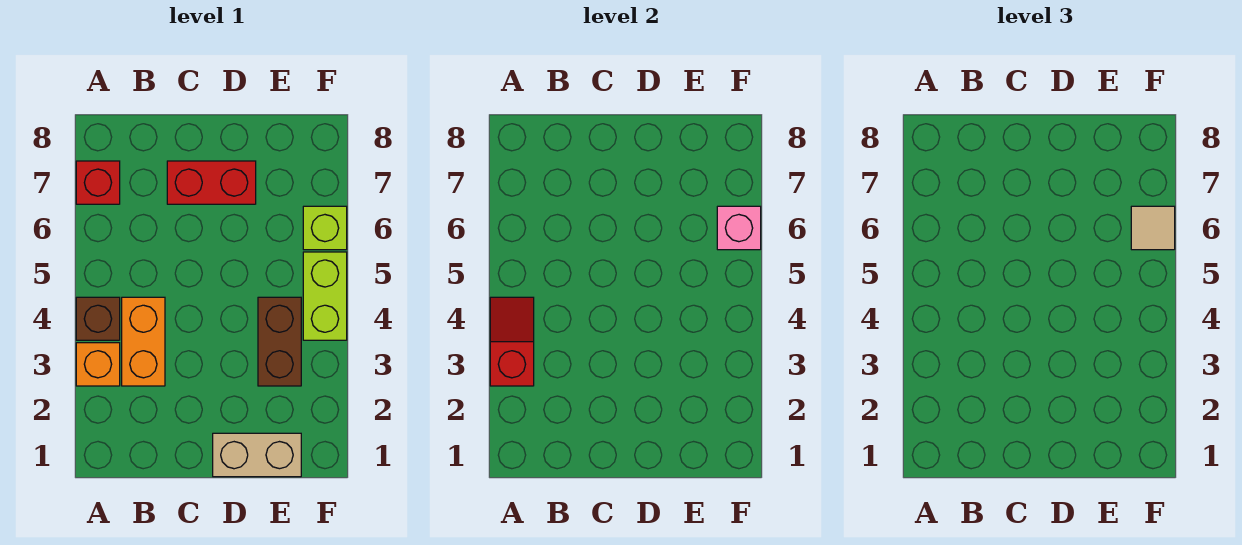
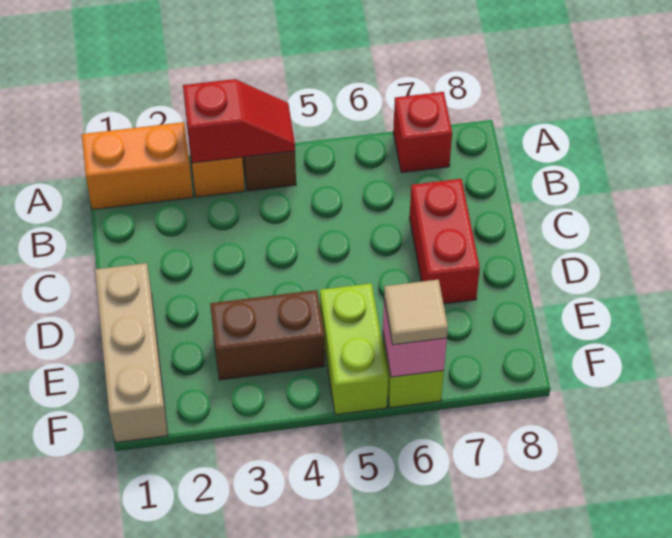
orange brick B3:B4 level 1 -> orange brick A1:A2 level 1
tan brick D1:E1 level 1 -> tan brick D1:F1 level 1
lime brick F4:F5 level 1 -> lime brick E5:F5 level 1

